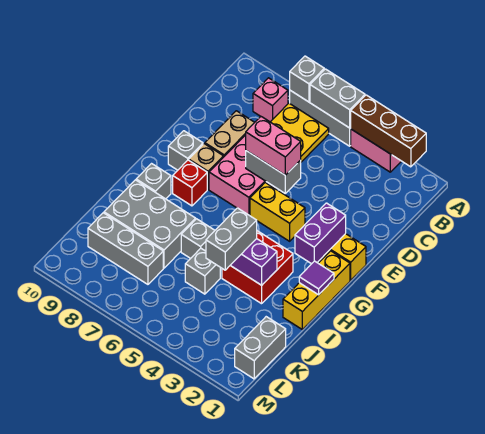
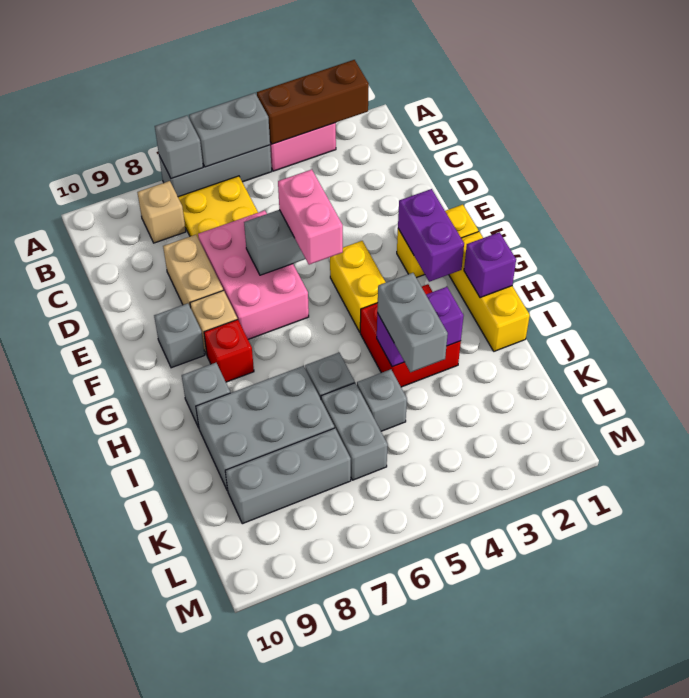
pink brick B8 level 1 -> tan brick B8 level 1
pink brick E5:E6 level 3 -> pink brick E5:F5 level 3
yellow brick F4:F5 level 1 -> yellow brick F4:G4 level 1
purple tile H1 level 2 -> purple brick H1 level 2
grey brick K1:L1 level 1 -> grey brick J6:K6 level 1

